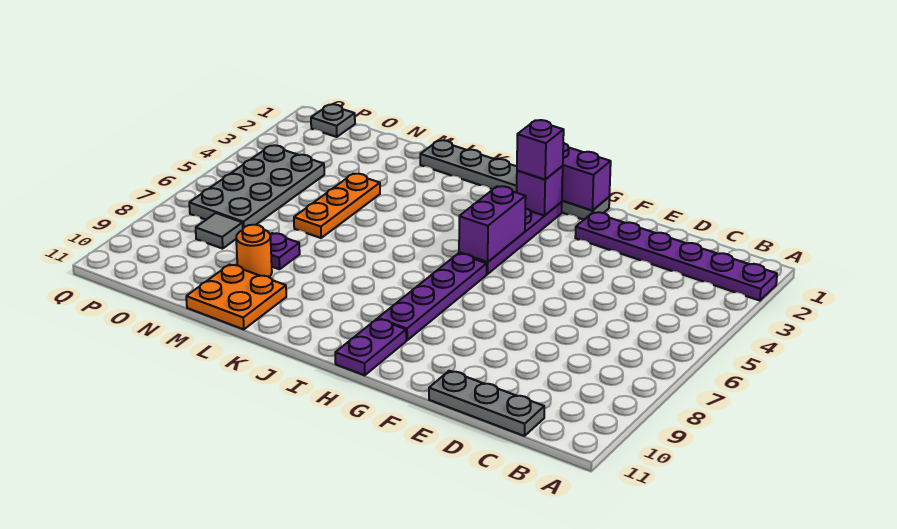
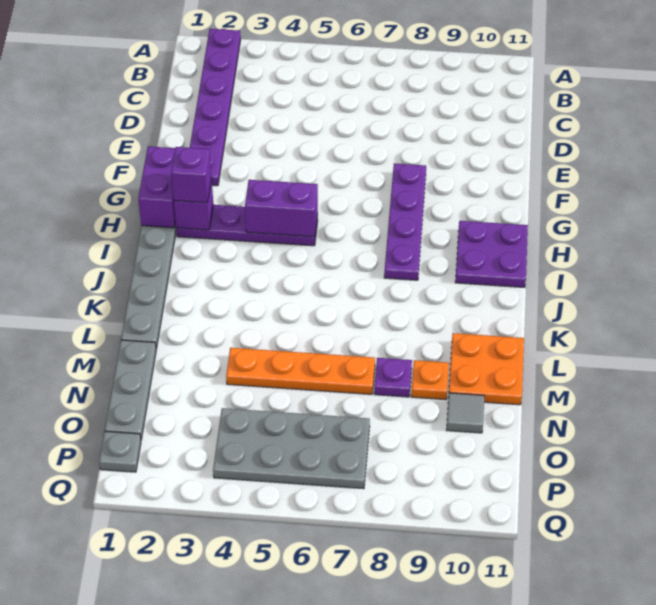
grey plate C11:E11 level 1 -> grey plate M1:O1 level 1
purple plate H6:H9 level 1 -> purple plate F8:I8 level 1
purple plate H10:H11 level 1 -> purple plate H10:I11 level 1
orange plate M4:M6 level 1 -> orange plate M4:M7 level 1
orange round brick M9 level 1 -> orange plate M9 level 1
grey tile O8 level 1 -> grey tile N10 level 1

